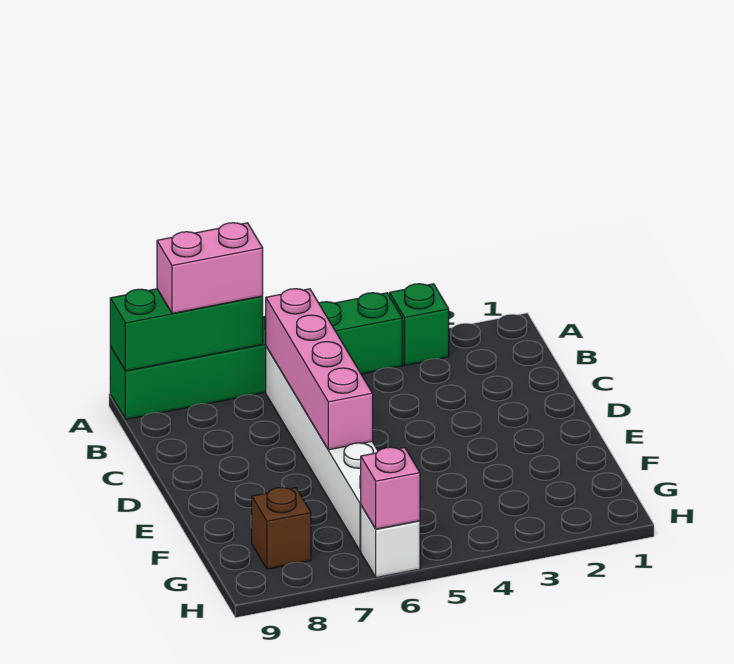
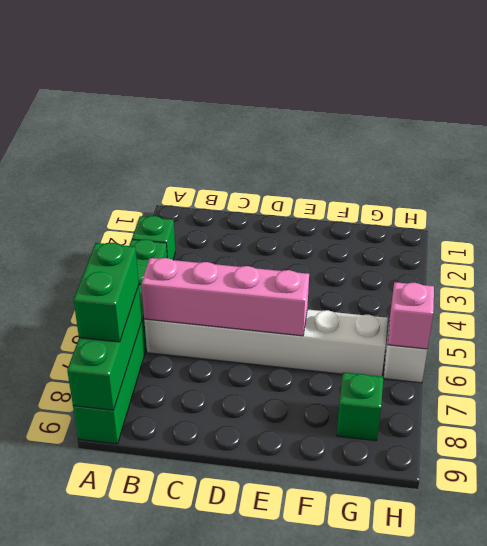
pink brick A7:A8 level 3 -> green brick A7:A8 level 3
brown brick G8 level 1 -> green brick G8 level 1

